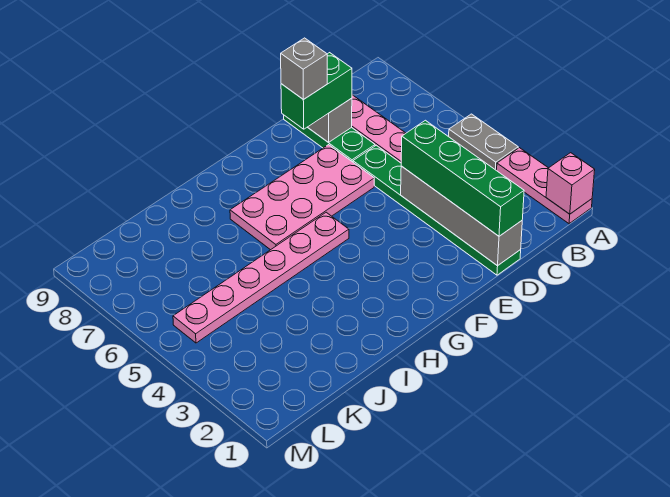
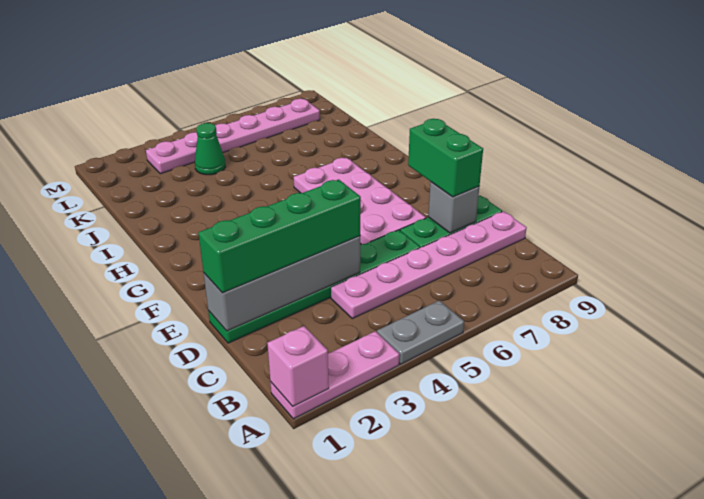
grey brick E8 level 4 -> none
pink plate G5:L5 level 1 -> pink plate L3:L8 level 1
none -> green cone K4 level 1

